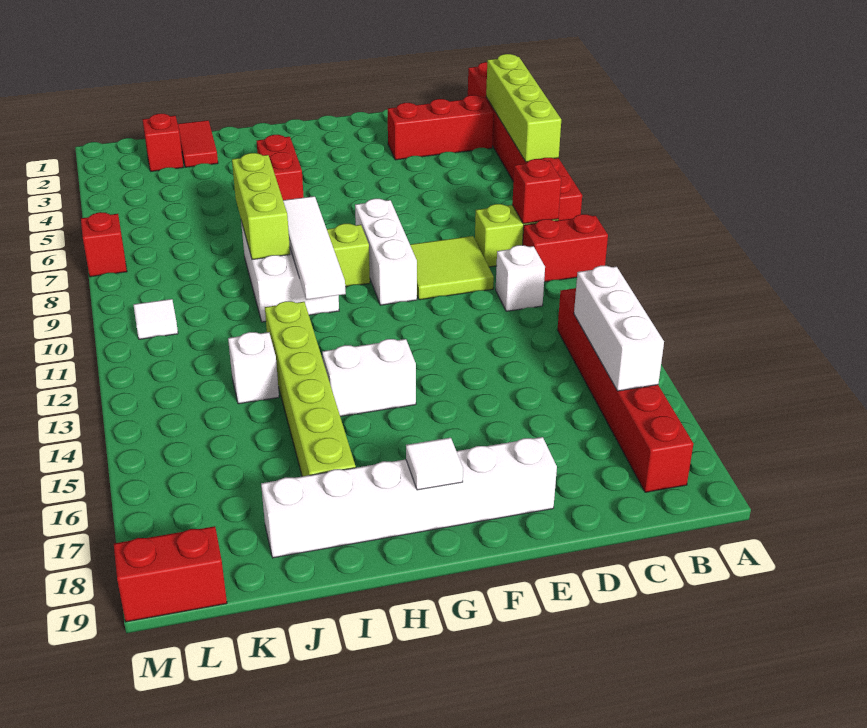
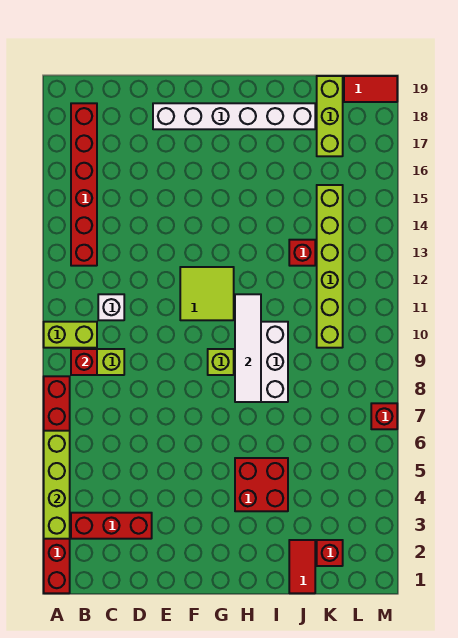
red brick A10:B10 level 1 -> lime brick A10:B10 level 1
white brick B14:B16 level 2 -> none
lime tile D9:E10 level 1 -> lime tile F11:G12 level 1
white brick F8:F10 level 1 -> none
white brick G14:H14 level 1 -> none
white tile G18 level 2 -> none
red brick H4:H5 level 1 -> red brick H4:I5 level 1
lime brick I7:I9 level 2 -> lime brick K17:K19 level 1
lime brick I12:I17 level 1 -> lime brick K10:K15 level 1
white brick J13 level 1 -> red brick J13 level 1
white tile L10 level 1 -> none
red brick L19:M19 level 1 -> red tile L19:M19 level 1

